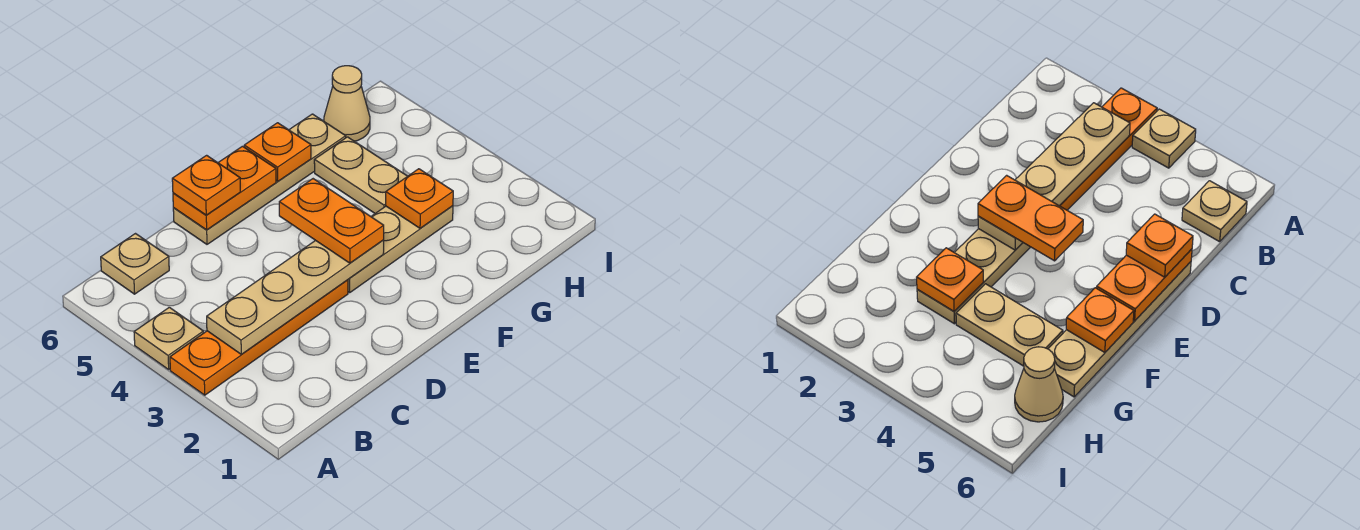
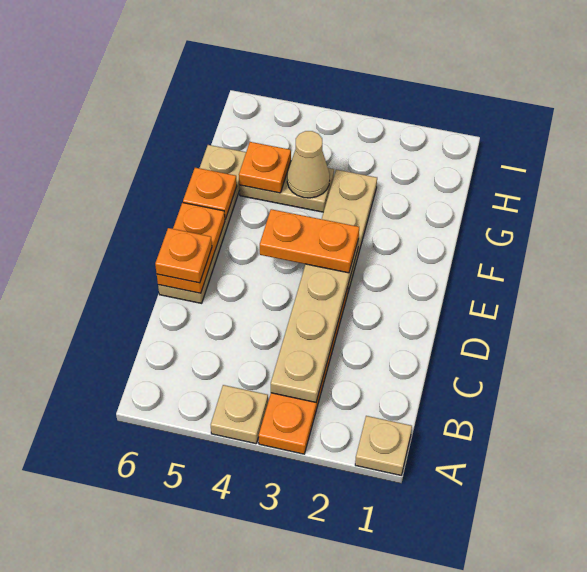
tan plate B6 level 1 -> tan plate A1 level 1
orange plate G3 level 2 -> orange plate G5 level 2
tan cone H6 level 1 -> tan cone G4 level 2

